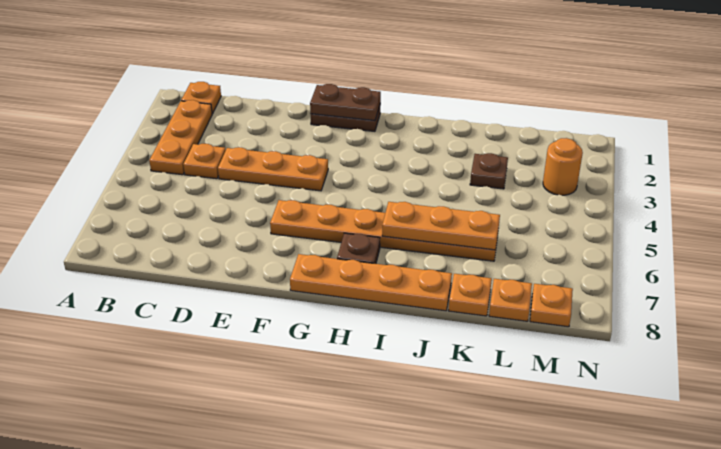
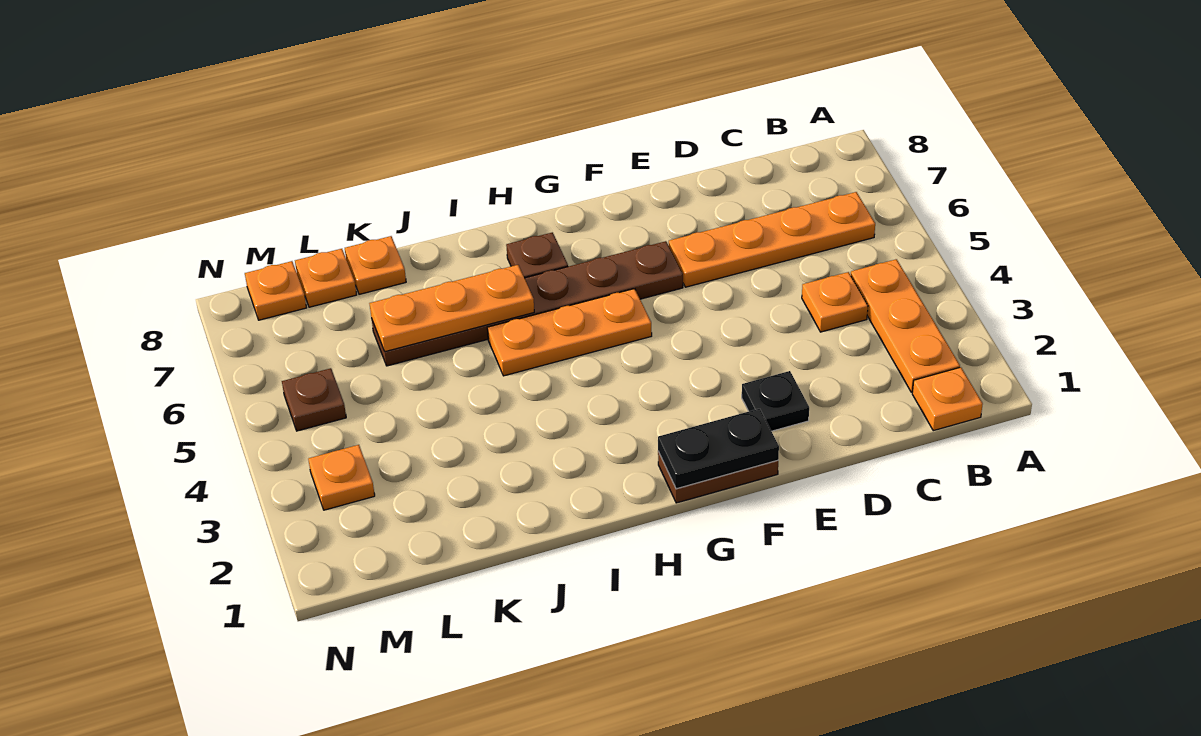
orange plate D4:F4 level 1 -> orange plate G5:I5 level 1
none -> black plate E2 level 1
brown plate F1:G1 level 2 -> black plate F1:G1 level 2
orange plate F6:K6 level 1 -> brown plate F6:K6 level 1
orange plate G8:J8 level 1 -> orange plate B6:E6 level 1
brown plate K3 level 1 -> brown plate M5 level 1
orange round brick M3 level 1 -> orange plate M3 level 1

